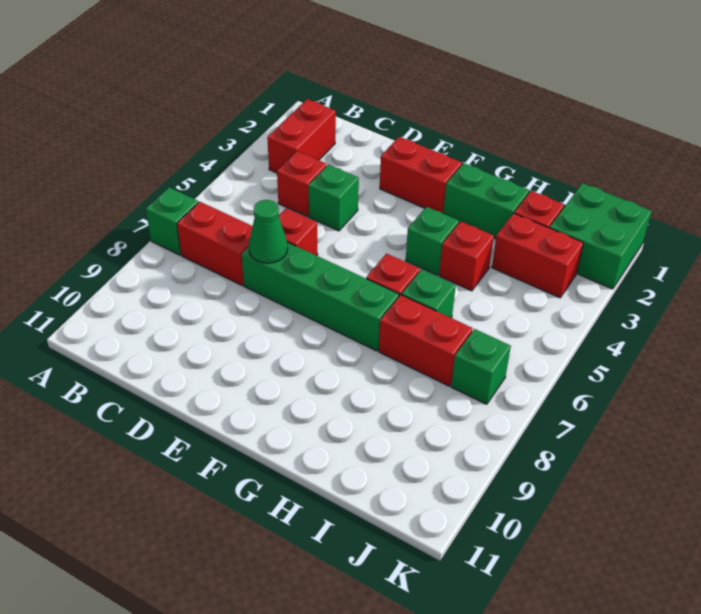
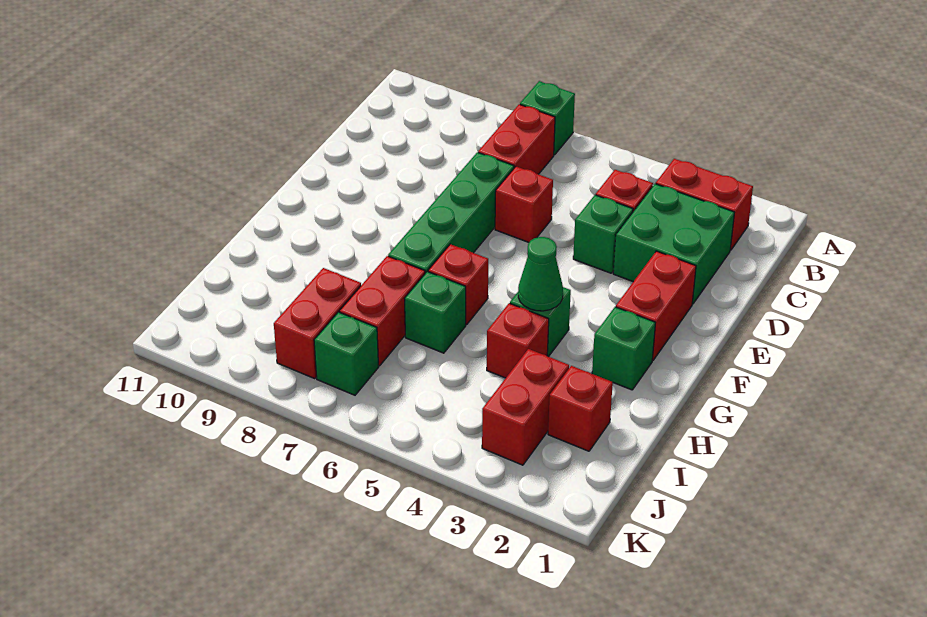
green cone D7 level 2 -> green cone G4 level 2
green brick G2:H2 level 1 -> green brick G2 level 1
none -> red brick I8:J8 level 1
green brick J1:K2 level 1 -> green brick C2:D3 level 1

